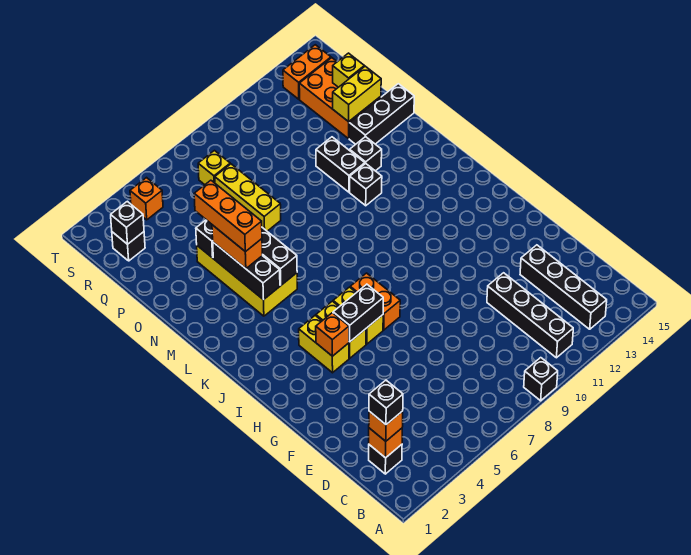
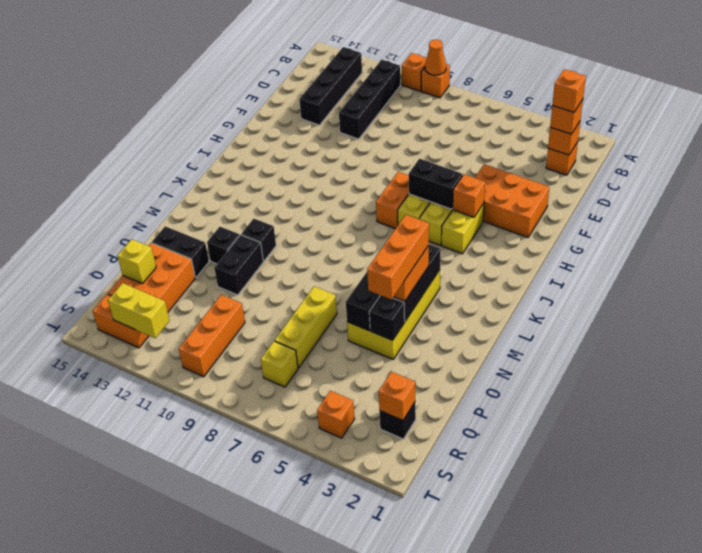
black brick A9 level 1 -> orange brick A9 level 1
none -> orange cone A9 level 2
none -> orange brick A10 level 1
black brick C2 level 1 -> orange brick C2 level 1
black brick C2 level 4 -> orange brick C2 level 4
none -> orange brick F2:G4 level 1
black brick O13:O15 level 1 -> black brick O13:O14 level 1
yellow brick P13:P14 level 2 -> yellow brick S12:S13 level 2
none -> orange brick Q10:S10 level 1
black brick R2 level 2 -> orange brick R2 level 2

